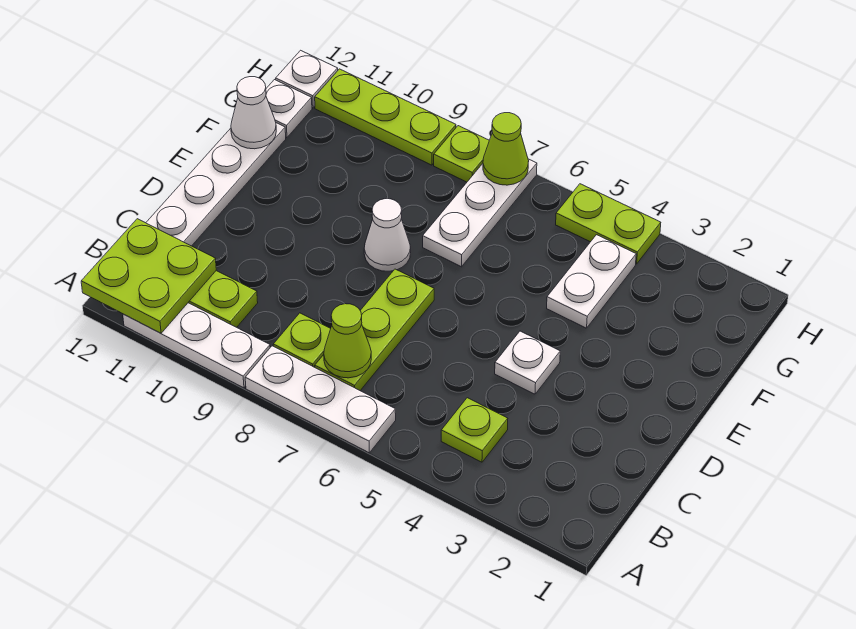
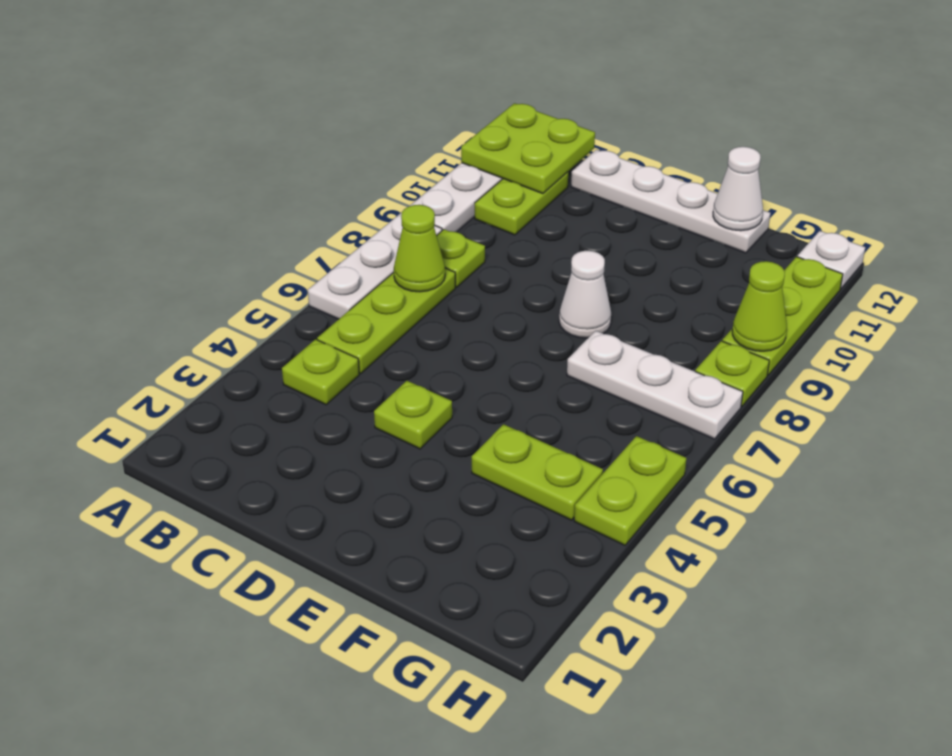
lime plate B7:D7 level 1 -> lime plate B5:B7 level 1
white plate D4 level 1 -> lime plate D4 level 1
white plate F4:G4 level 1 -> lime plate F4:G4 level 1
white plate G12 level 1 -> none
lime cone H7 level 2 -> lime cone H9 level 2

